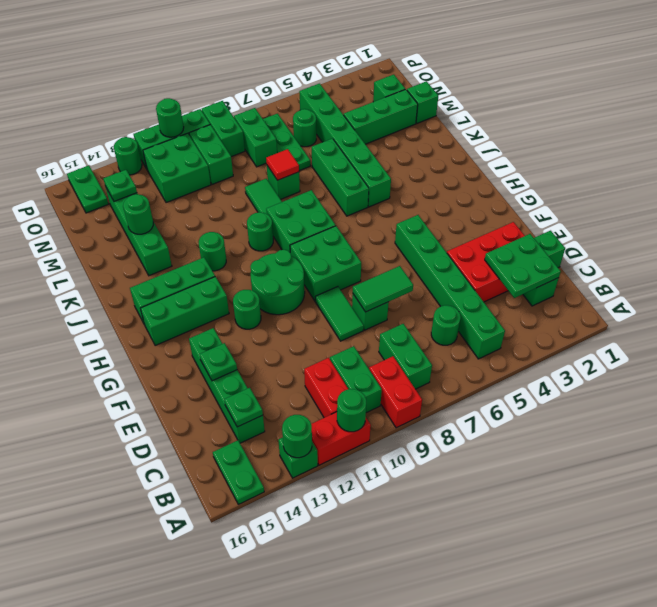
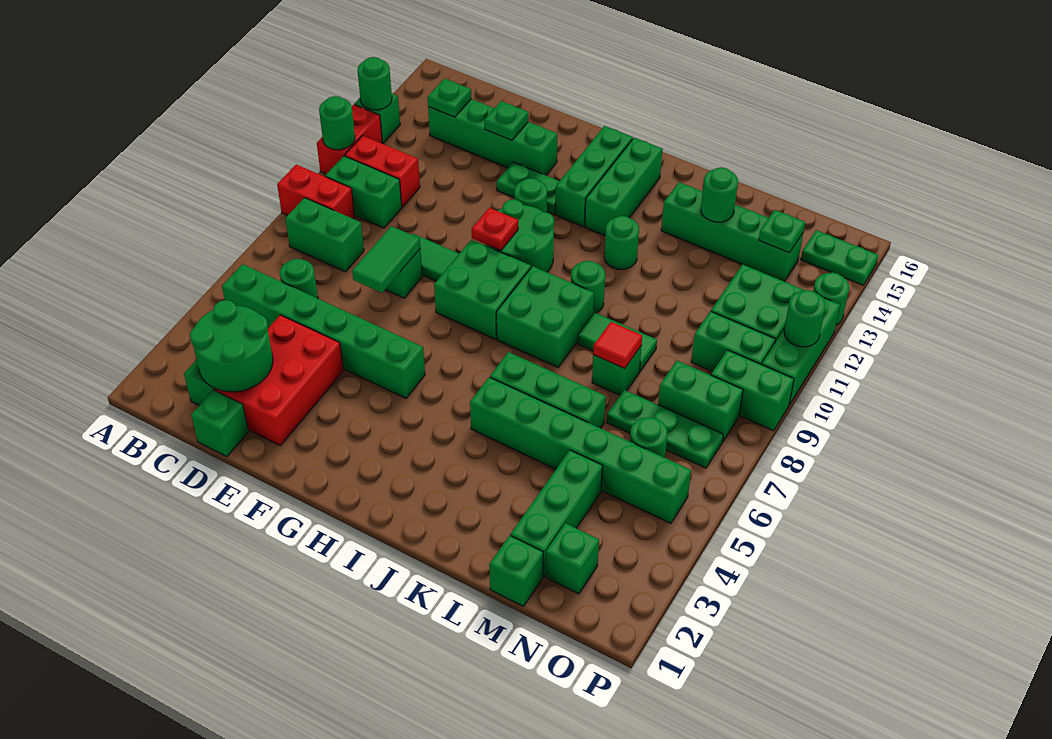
green plate A15:B15 level 1 -> green plate F13:G13 level 1
green plate C2:D3 level 2 -> green round brick C2:D3 level 2
none -> red plate G10 level 2

